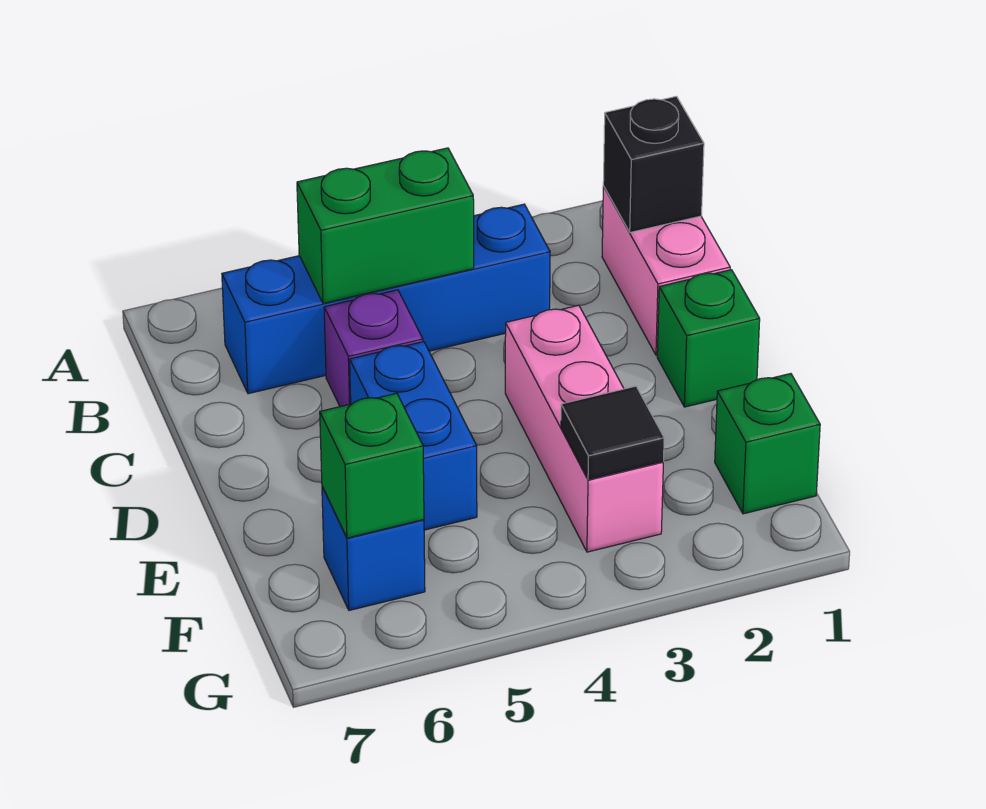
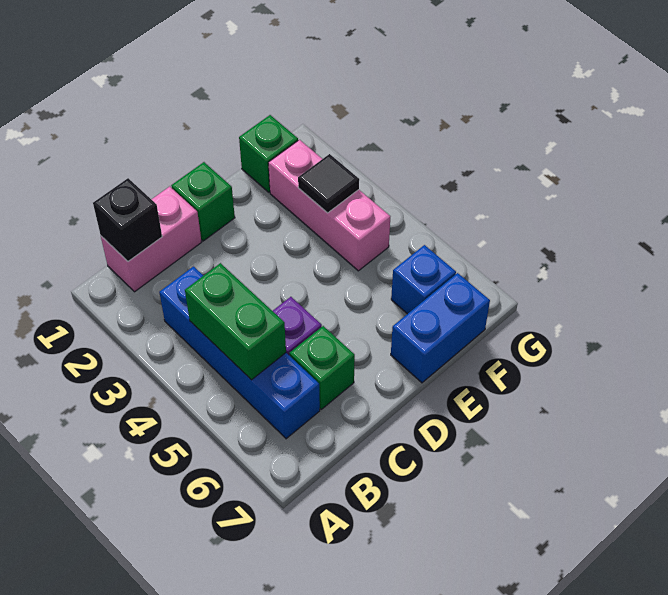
pink brick D3:F3 level 1 -> pink brick F2:F4 level 1
blue brick D5:E5 level 1 -> blue brick E7:F7 level 1
green brick F6 level 2 -> green brick C6 level 1

